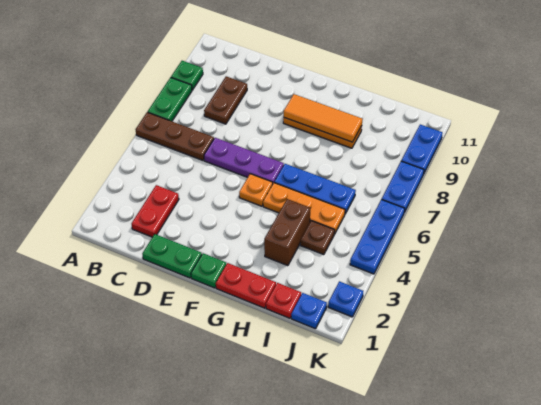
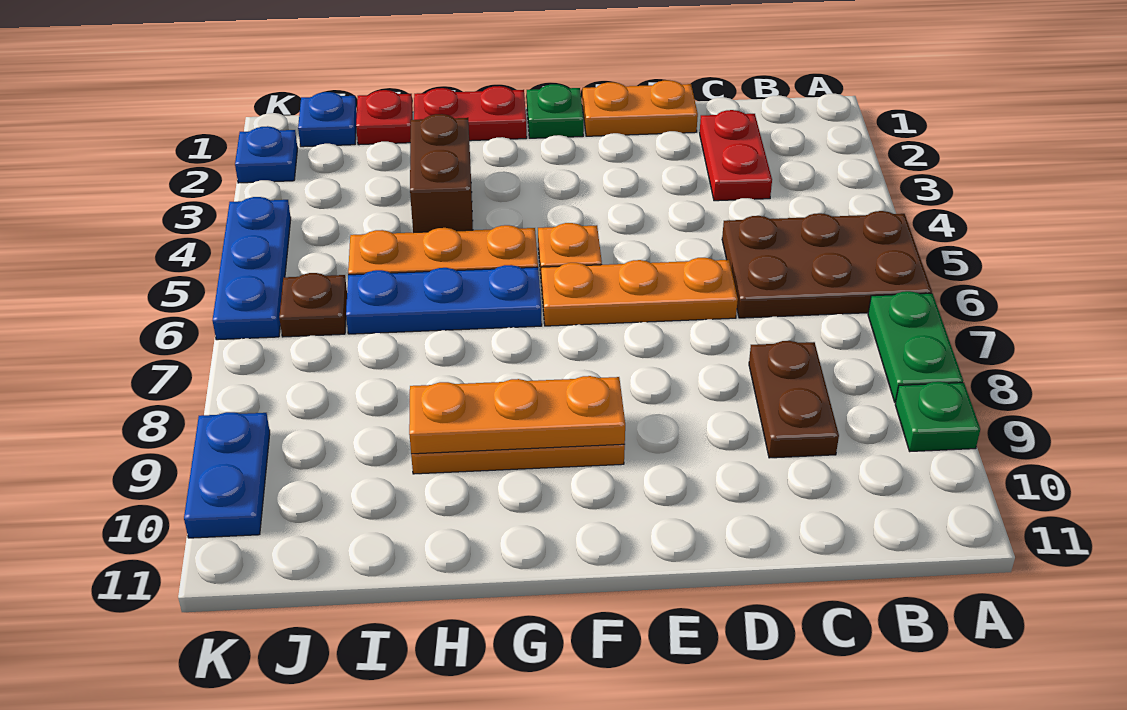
brown plate A6:C6 level 1 -> brown plate A5:C6 level 1
green plate D1:E1 level 1 -> orange plate D1:E1 level 1
purple plate D6:F6 level 1 -> orange plate D6:F6 level 1
orange tile F9:H9 level 2 -> orange plate F9:H9 level 2
brown plate I4 level 1 -> brown plate J6 level 1
blue plate K7:K8 level 1 -> none

